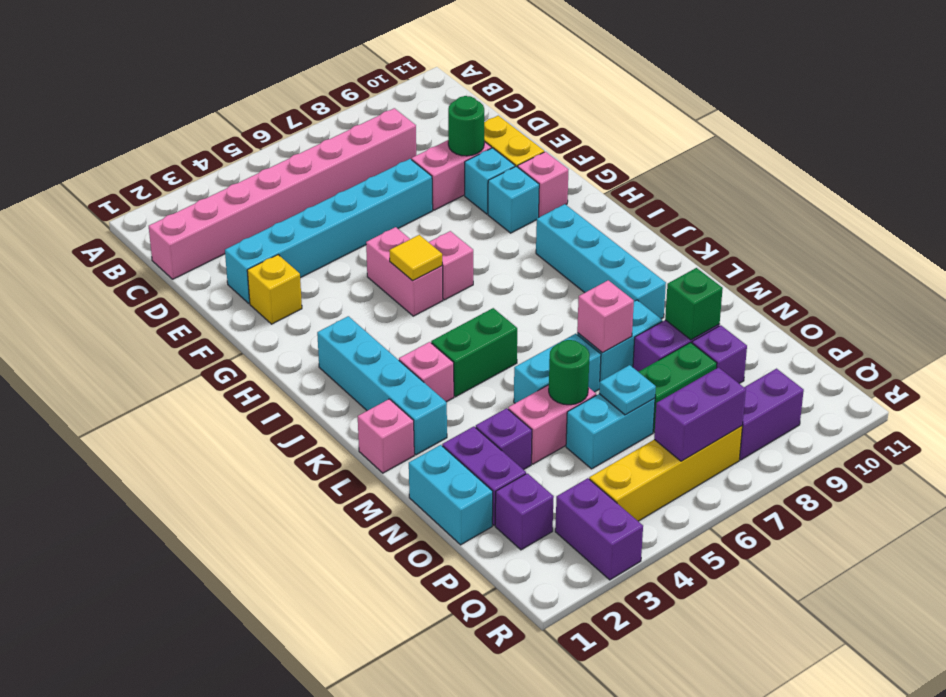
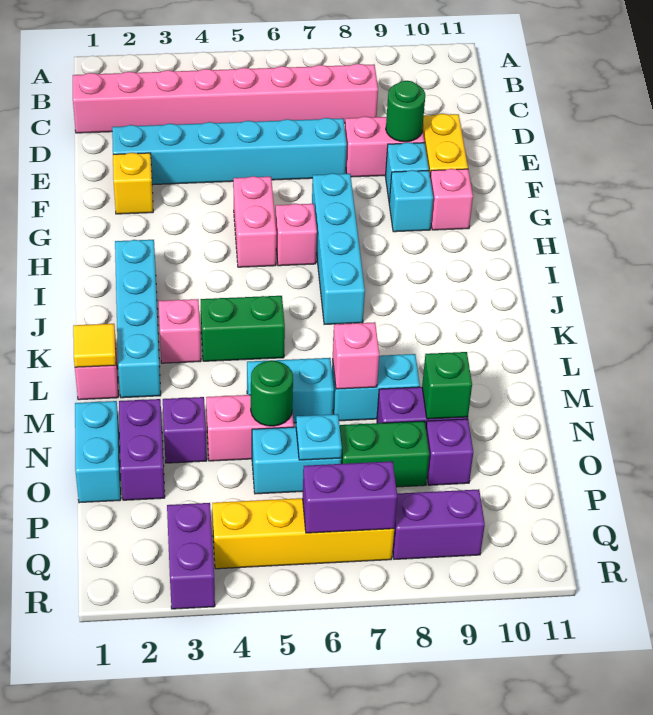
yellow tile H5 level 2 -> yellow tile L1 level 2
cyan brick I9:L9 level 1 -> cyan brick G7:J7 level 1
purple brick P2 level 1 -> none

